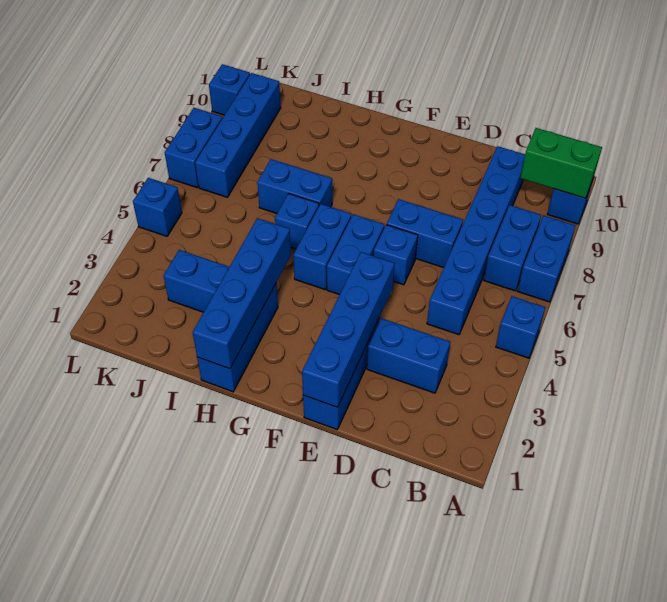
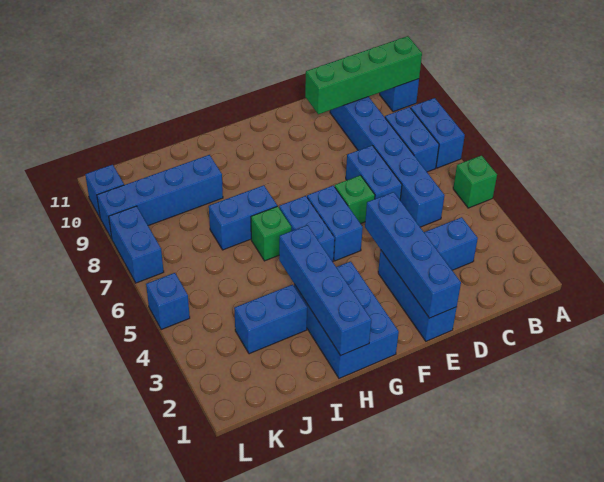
blue brick A5 level 1 -> green brick A5 level 1
green brick A10:B10 level 2 -> green brick A10:D10 level 2
blue brick D7:E7 level 1 -> blue brick D6:D7 level 1
blue brick E6 level 1 -> green brick E6 level 1
blue brick H1:H3 level 1 -> blue brick G1:H3 level 1
blue brick H6 level 1 -> green brick H6 level 1
blue brick K7:K10 level 1 -> blue brick I9:L9 level 1

